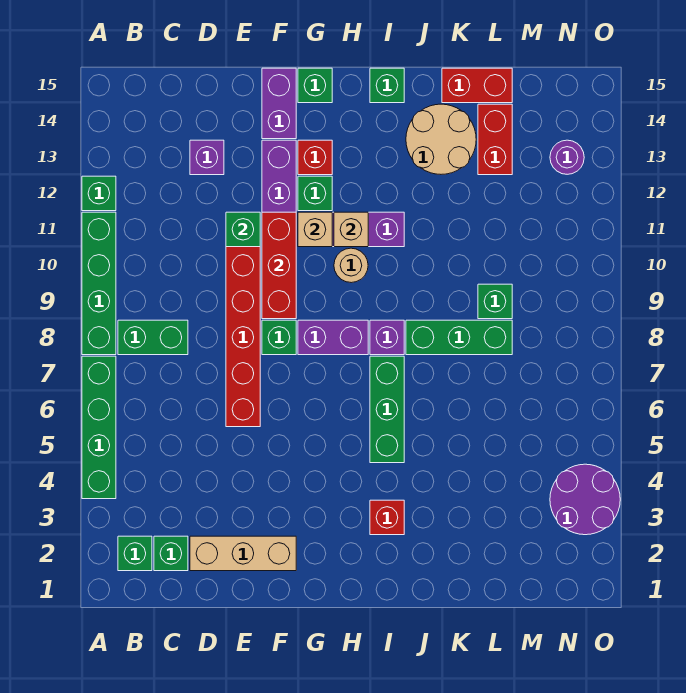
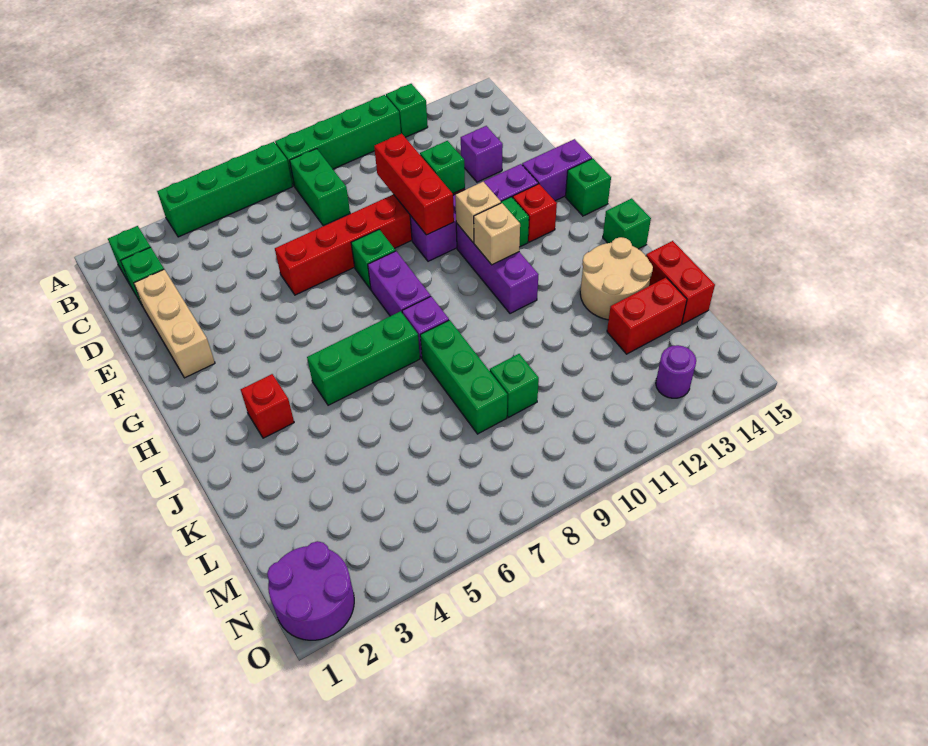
red brick F9:F11 level 2 -> red brick D10:F10 level 2
tan round brick H10 level 1 -> none
purple round brick N3:O4 level 1 -> purple round brick N1:O2 level 1

